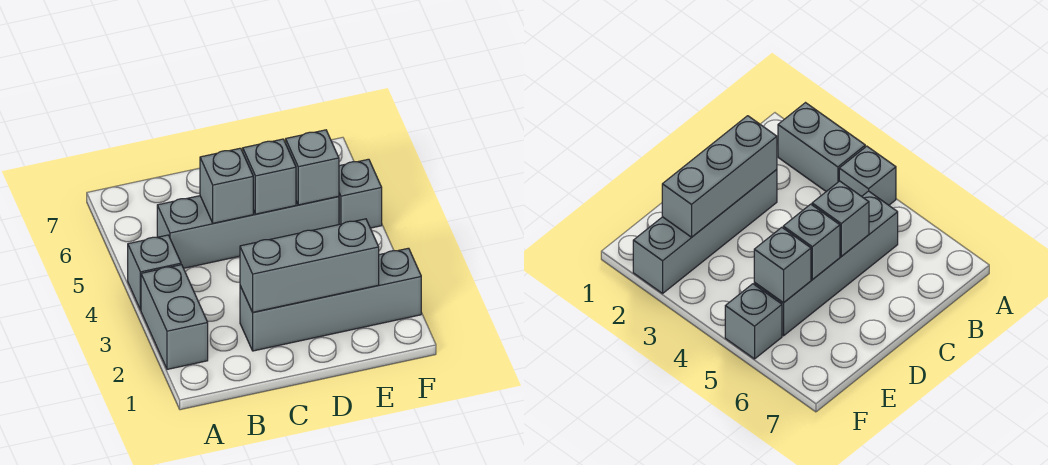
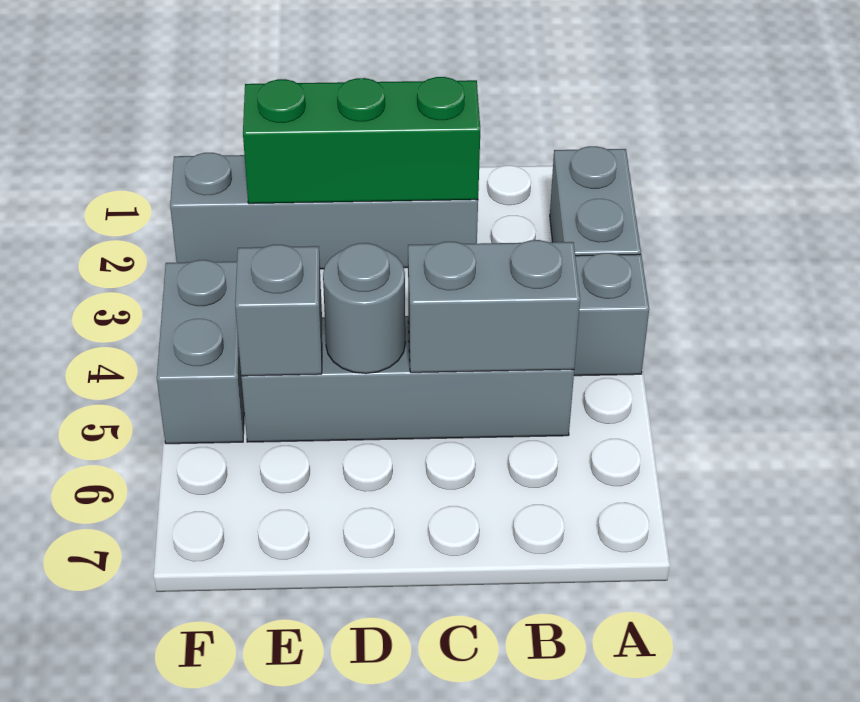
grey brick C2:E2 level 2 -> green brick C2:E2 level 2
grey brick C5 level 2 -> grey brick B5:C5 level 2
grey brick D5 level 2 -> grey round brick D5 level 2
grey brick F5 level 1 -> grey brick F4:F5 level 1

